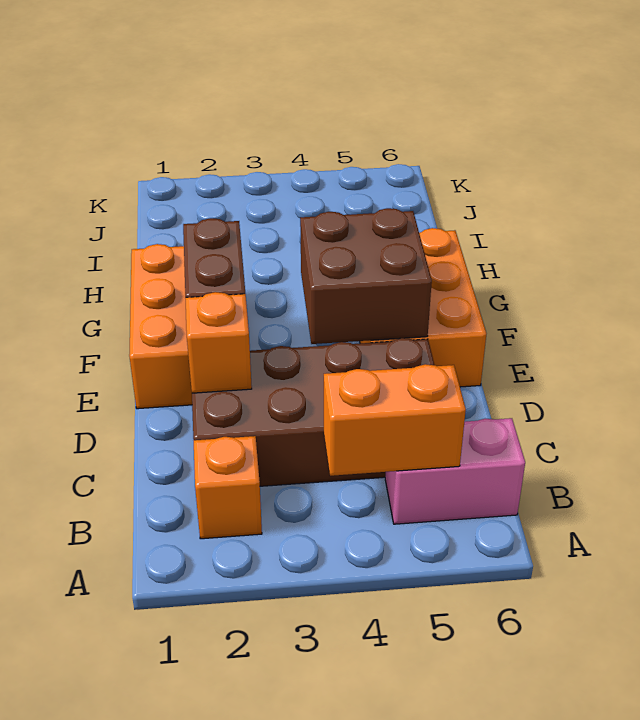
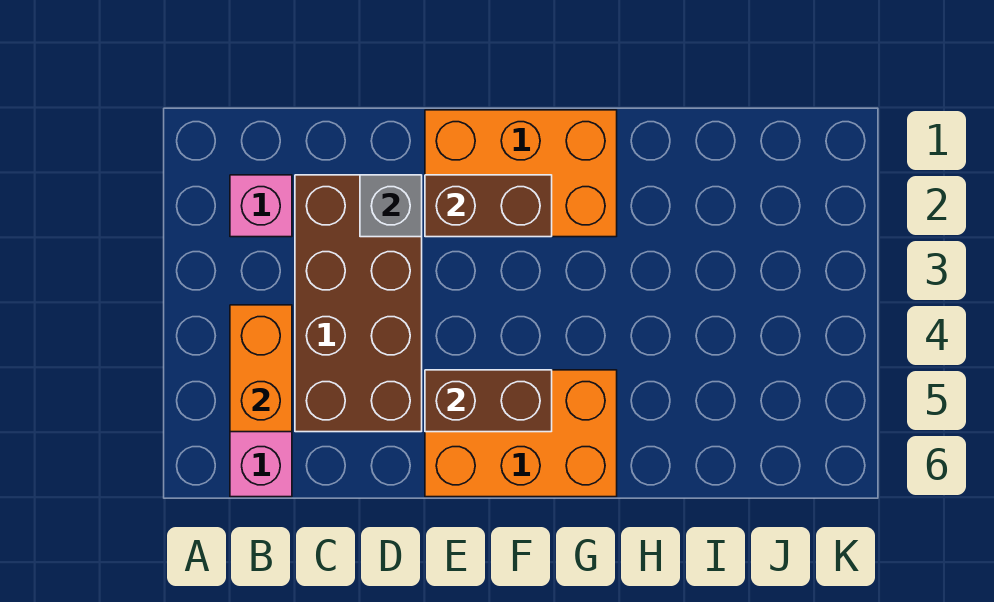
orange brick B2 level 1 -> pink brick B2 level 1
orange brick D2 level 2 -> grey brick D2 level 2
brown brick E4:F5 level 2 -> brown brick E5:F5 level 2

